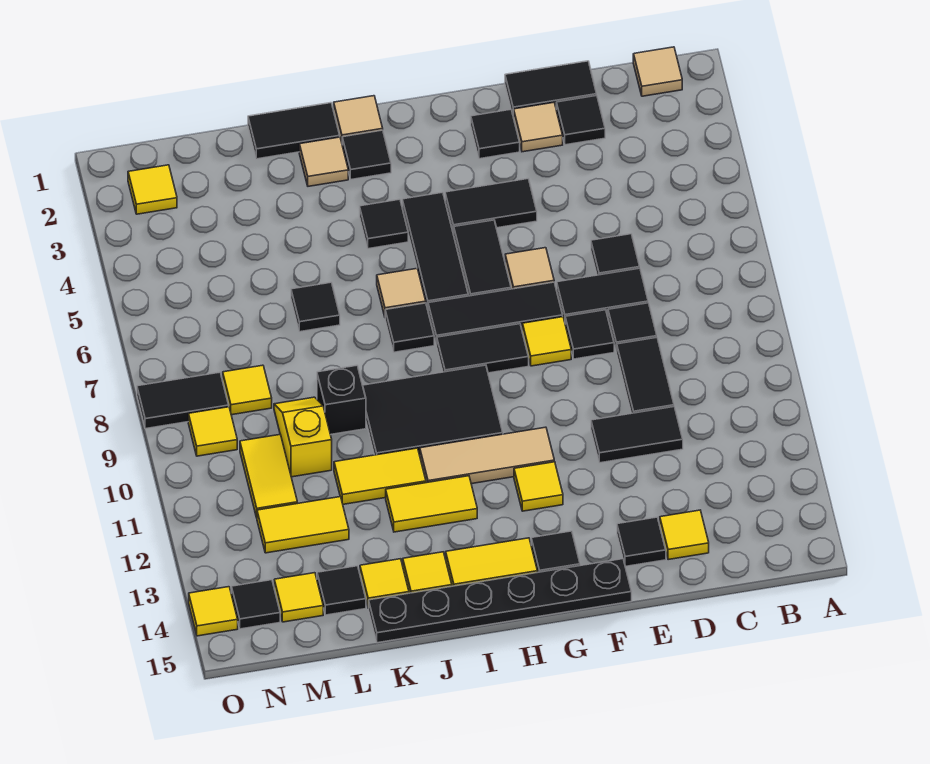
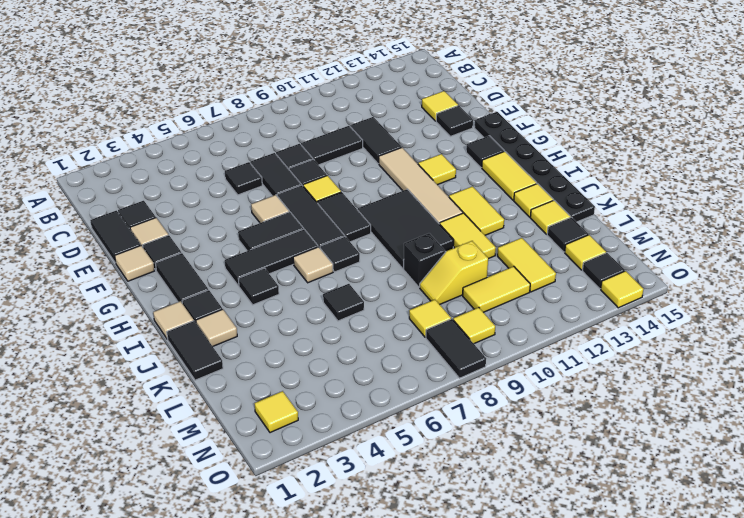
tan tile B1 level 1 -> tan tile F1 level 1
black tile F4:G4 level 1 -> black tile G2:H2 level 1
tan tile G11:I11 level 1 -> tan tile F11:I11 level 1

